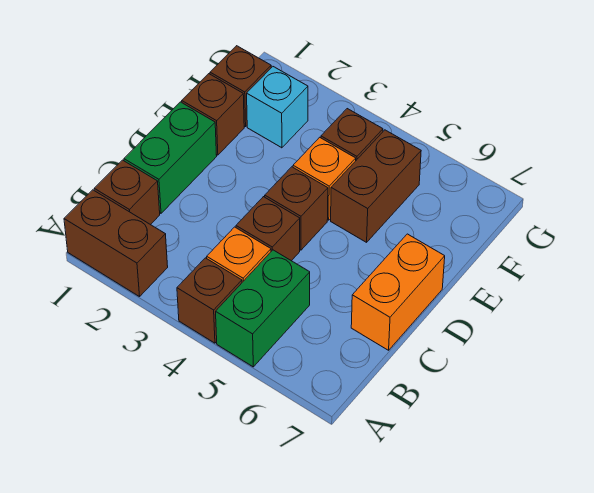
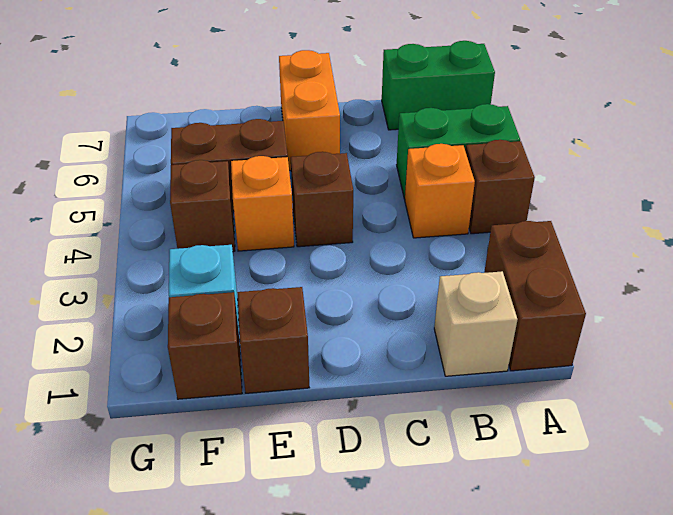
brown brick B1 level 1 -> tan brick B1 level 1
green brick C1:D1 level 1 -> green brick A7:B7 level 1
brown brick C4 level 1 -> none
orange brick C7:D7 level 1 -> orange brick D6:D7 level 1

